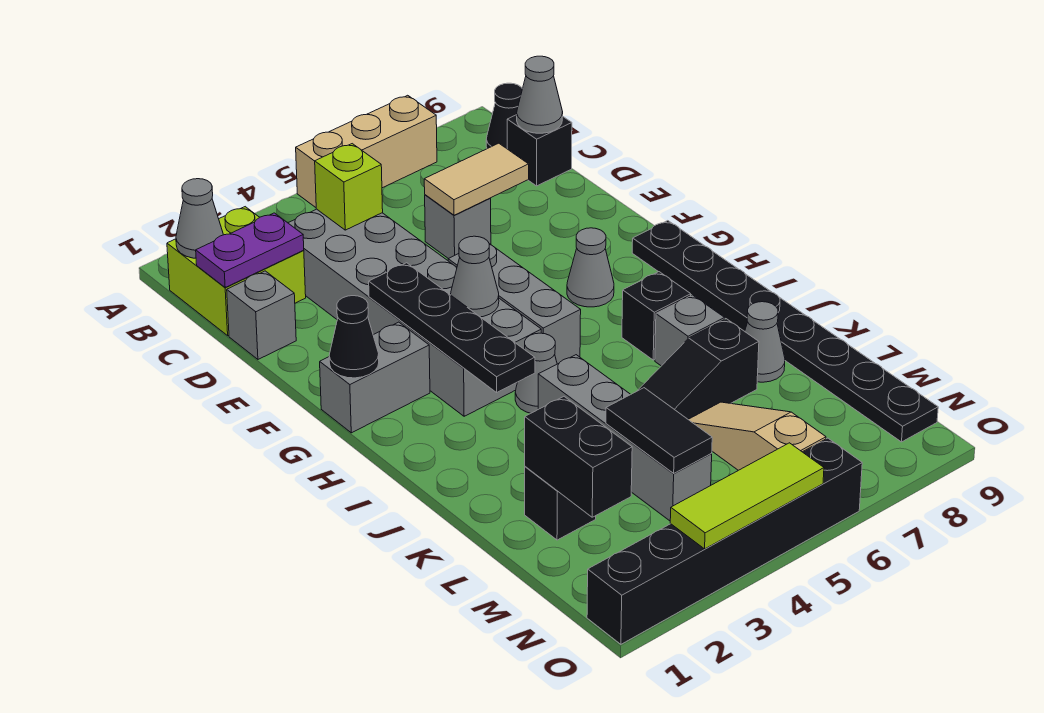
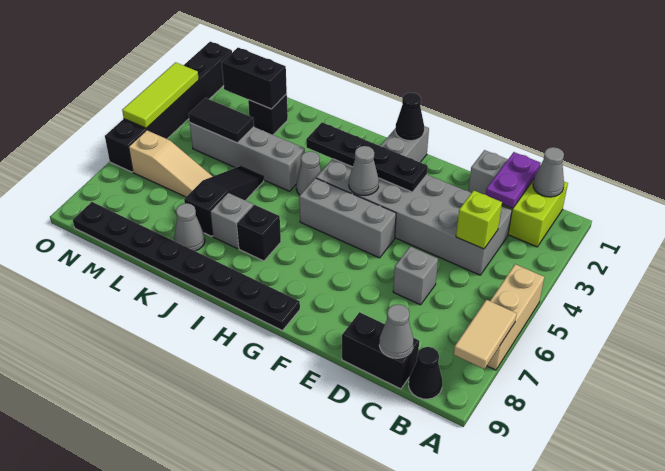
black brick C9 level 1 -> black brick C9:D9 level 1
tan tile D6:D7 level 2 -> tan tile A7:A8 level 2
grey cone G7 level 1 -> none

